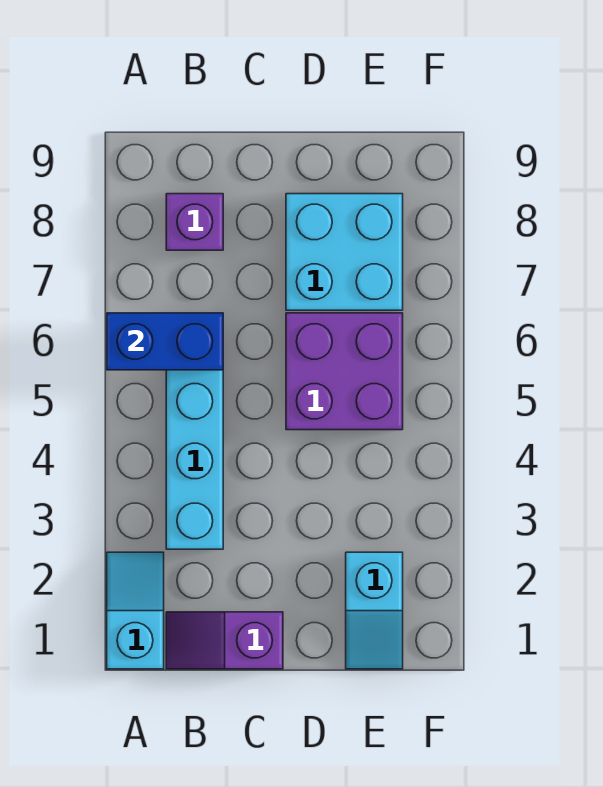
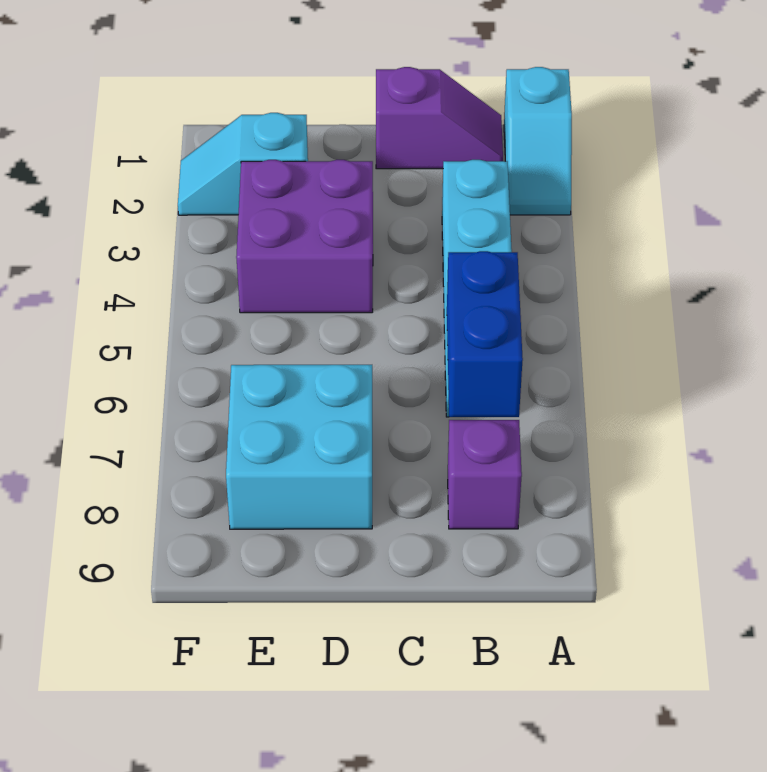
blue brick A6:B6 level 2 -> blue brick B6:B7 level 2
purple brick D5:E6 level 1 -> purple brick D3:E4 level 1
cyan slope E1:E2 level 1 top 2 -> cyan slope E2:F2 level 1 top E

